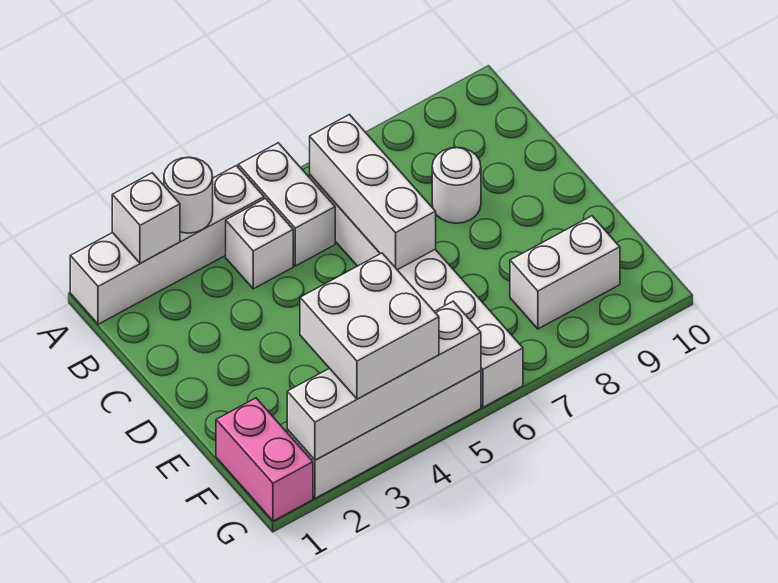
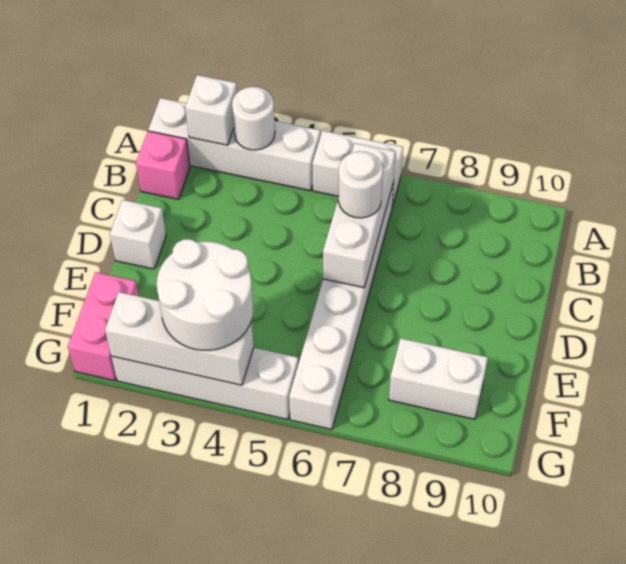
white brick A5:B5 level 1 -> white brick A5:A6 level 1
none -> pink brick B1 level 1
white brick B4 level 1 -> white brick D1 level 1
white round brick C8 level 1 -> white round brick C6 level 3
white brick F3:G4 level 3 -> white round brick F3:G4 level 3
white brick G2:G5 level 2 -> white brick G2:G4 level 2

